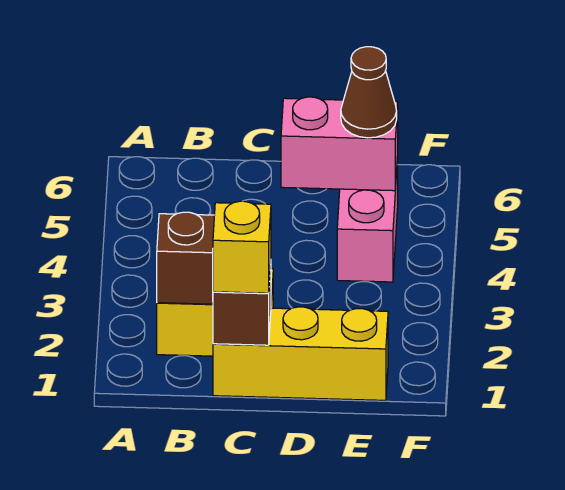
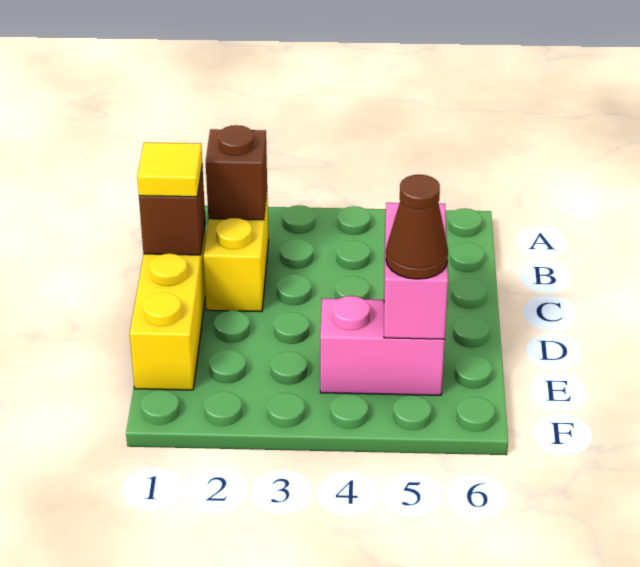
yellow brick C1 level 3 -> yellow tile C1 level 3

